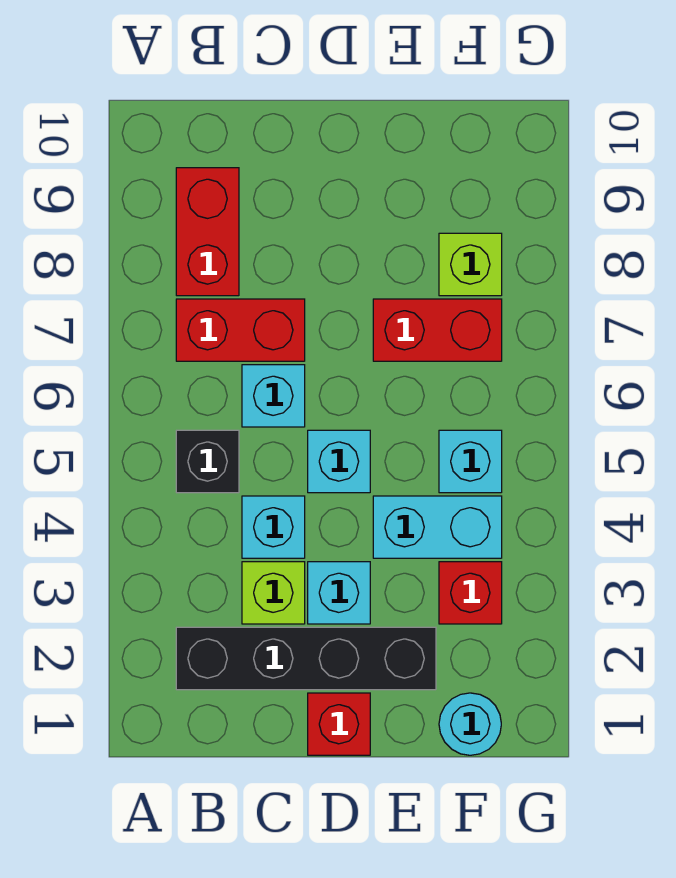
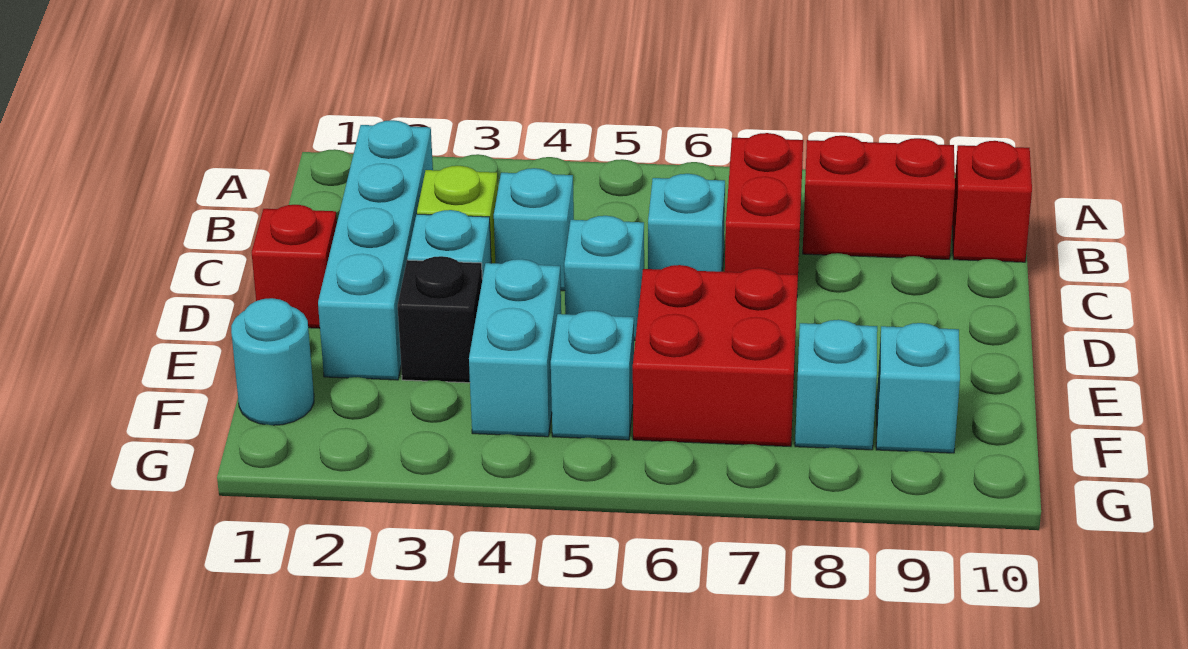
black brick B2:E2 level 1 -> cyan brick B2:E2 level 1
black brick B5 level 1 -> black brick E3 level 1
red brick E7:F7 level 1 -> red brick E6:F7 level 1
red brick F3 level 1 -> red brick B10 level 1
lime brick F8 level 1 -> cyan brick F8 level 1
none -> cyan brick F9 level 1

